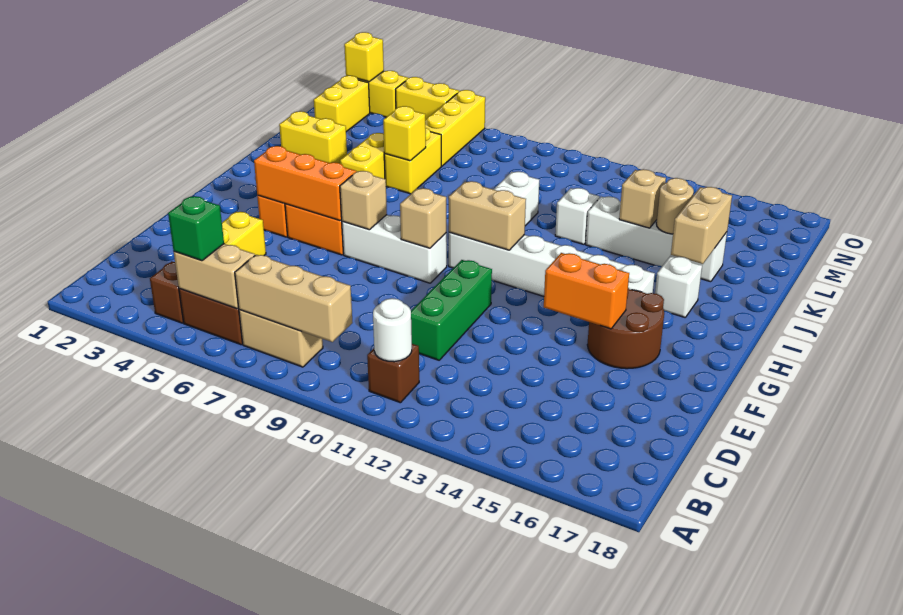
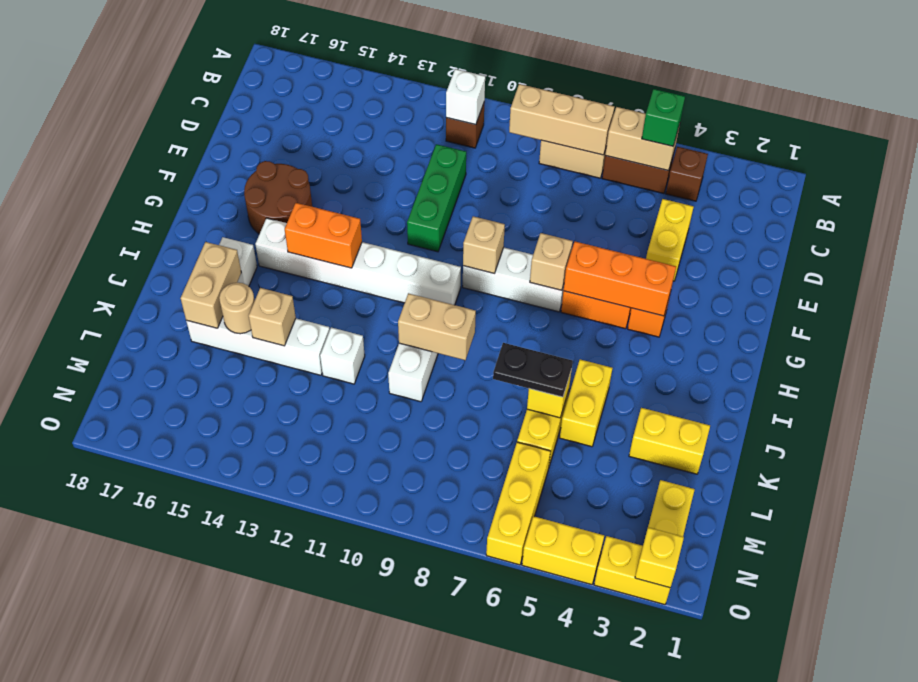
white round brick B11 level 2 -> white brick B11 level 2
orange brick F14:F15 level 2 -> orange brick H13:H14 level 2
tan brick H10:H11 level 2 -> tan brick J9:J10 level 2
none -> black plate K6:K7 level 3

